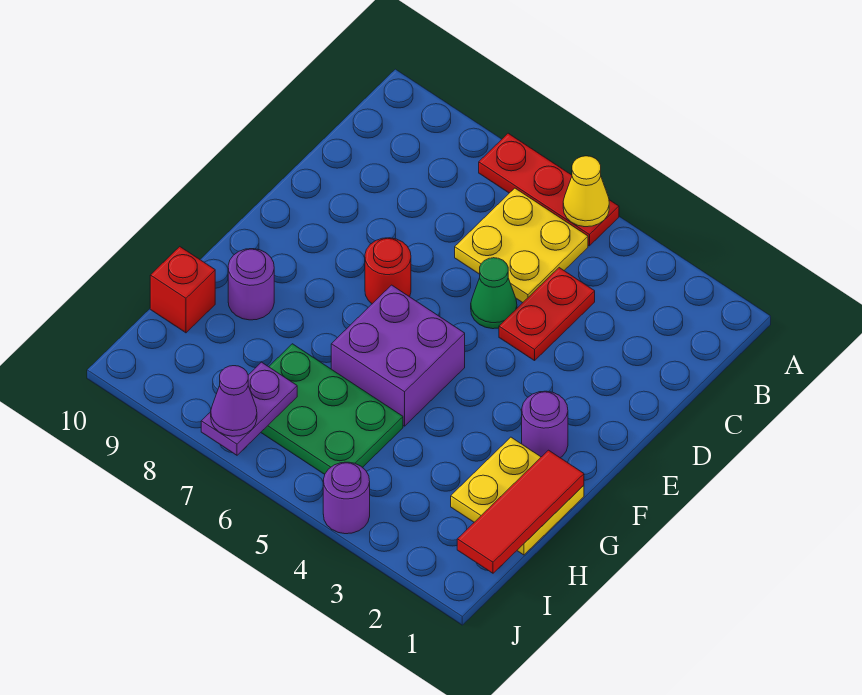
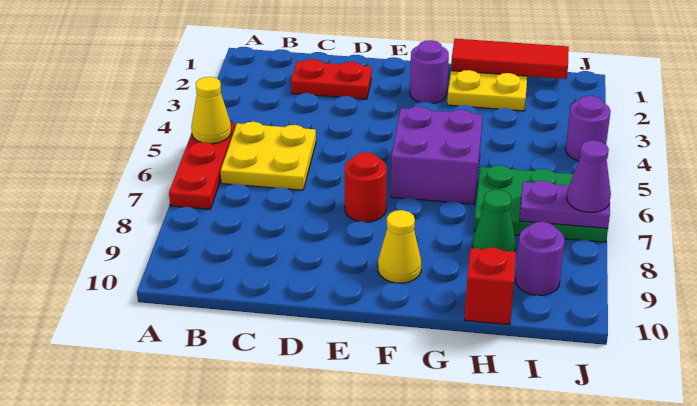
red plate C4:D4 level 1 -> red plate C2:D2 level 1
green cone D5 level 1 -> green cone H8 level 1
none -> yellow cone F9 level 1
purple round brick G9 level 1 -> purple round brick I9 level 1
green plate H5:I7 level 1 -> green plate H6:J7 level 1

